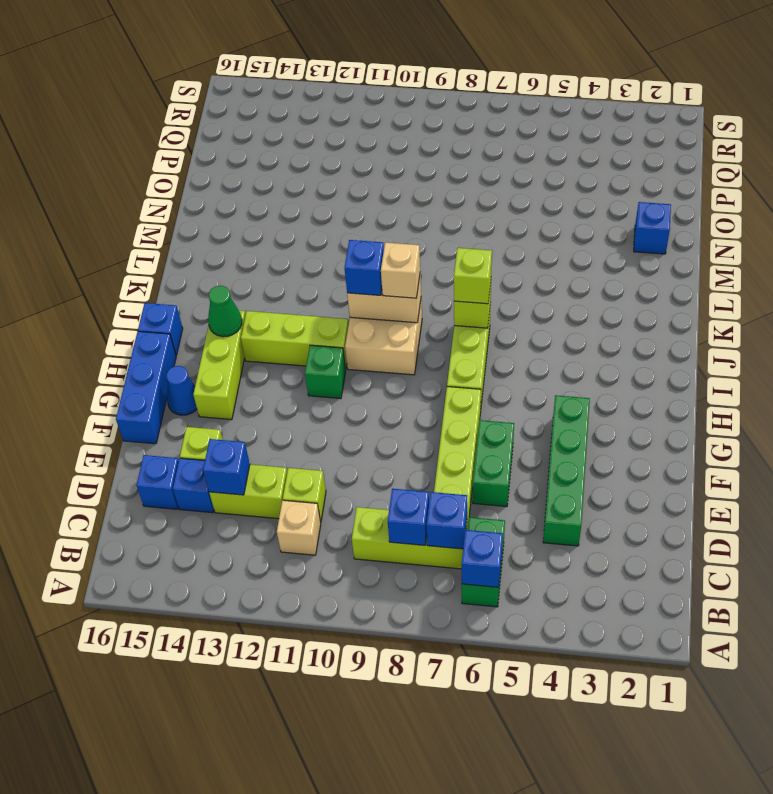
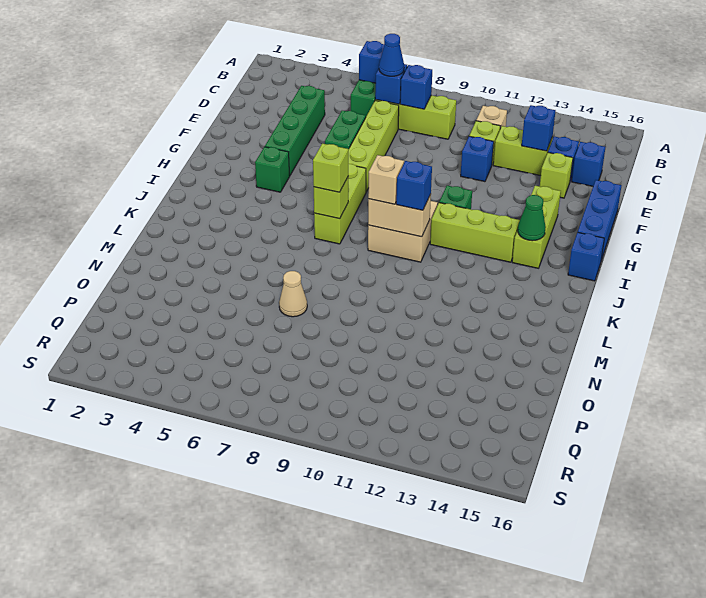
blue cone G15 level 1 -> blue cone C7 level 3
none -> green brick H4 level 1
blue brick N2 level 1 -> blue brick E11 level 1
none -> tan cone N7 level 1

